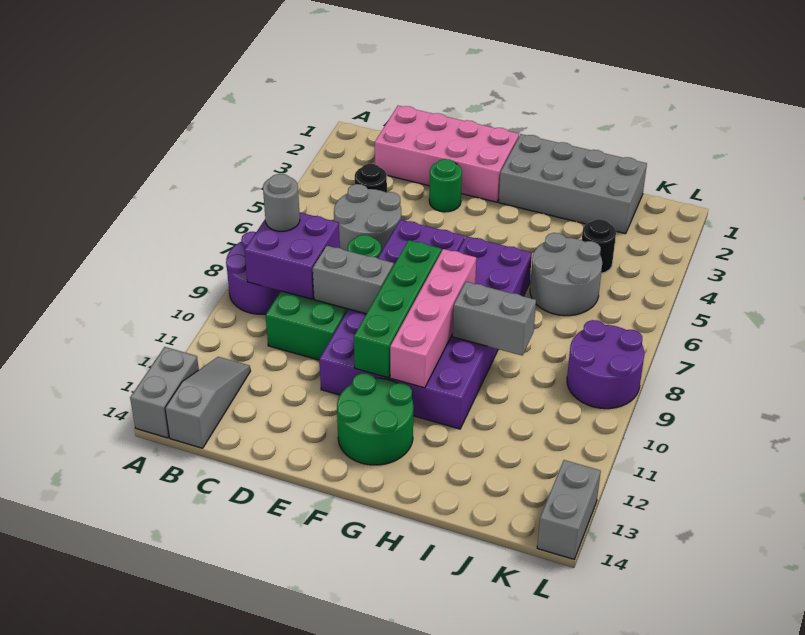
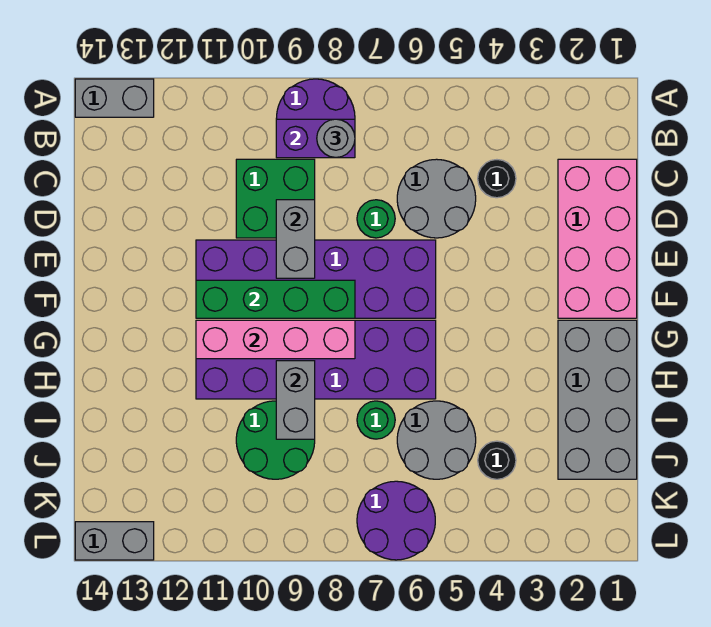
purple brick B8:C9 level 2 -> purple brick B8:B9 level 2
grey slope B12:B14 level 1 top 14 -> none
green round brick E3 level 1 -> green round brick I7 level 1
green round brick F12:G13 level 1 -> green round brick I9:J10 level 1
purple round brick K8:L9 level 1 -> purple round brick K6:L7 level 1

